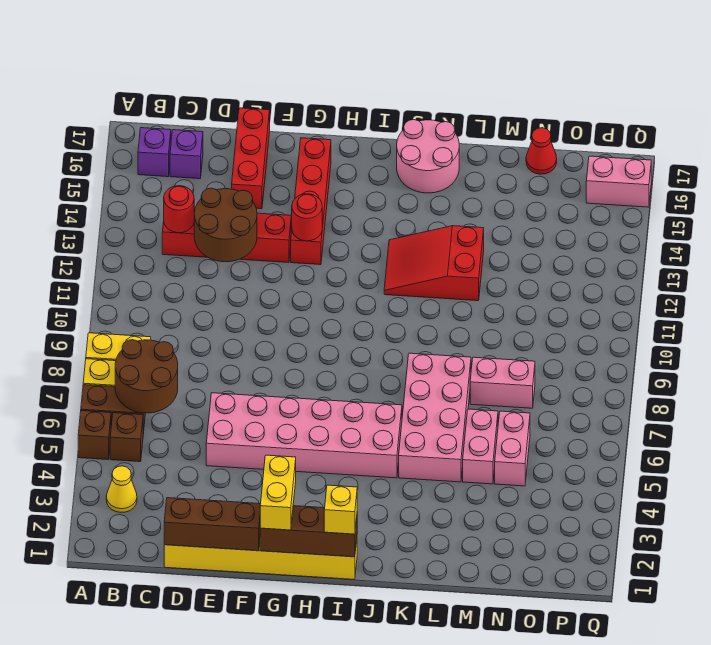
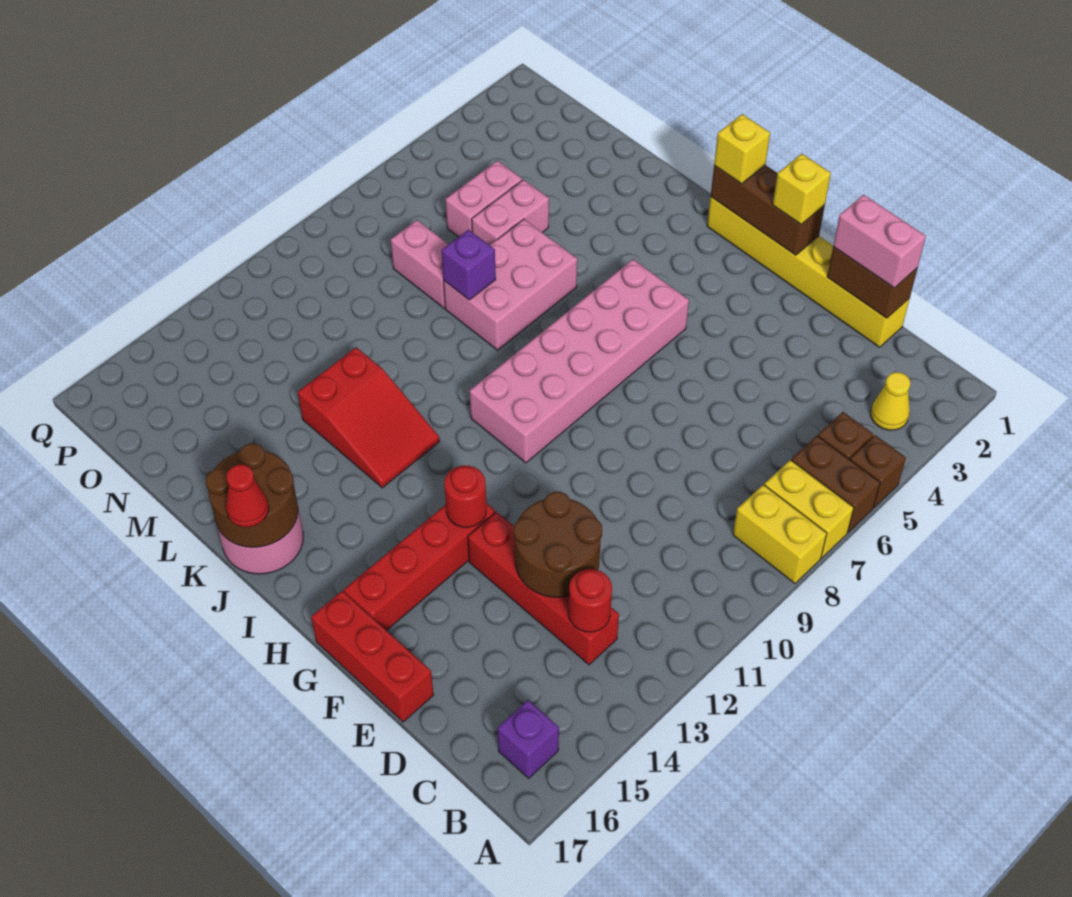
brown round brick B6:C7 level 2 -> brown round brick J16:K17 level 2
purple brick C16 level 1 -> purple brick L8 level 2
brown brick D1:F1 level 2 -> brown brick D1:E1 level 2
pink brick E5:J6 level 1 -> pink brick H5:I10 level 1
red brick E15:E17 level 1 -> red brick E17:G17 level 1
yellow brick G1:G2 level 3 -> yellow brick G1 level 3
pink brick K5:L8 level 1 -> pink brick K6:L8 level 1
red cone N17 level 1 -> red cone J17 level 3
pink brick P16:Q16 level 1 -> pink brick D1:E1 level 3

